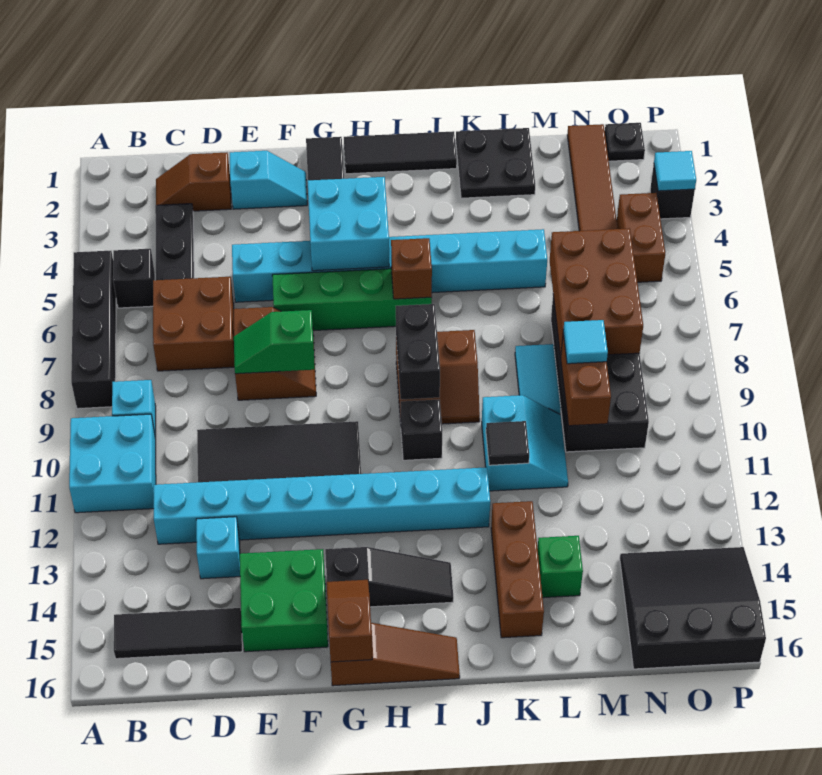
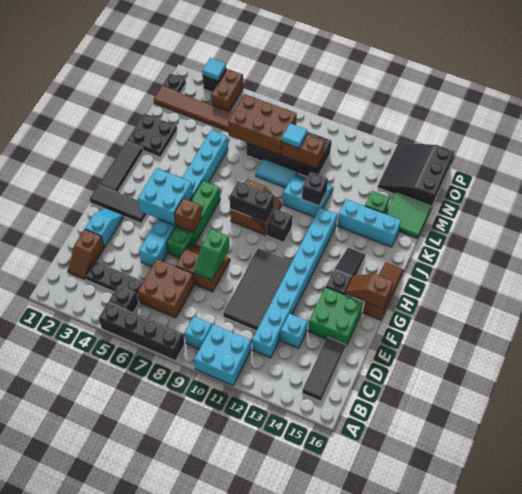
brown brick I6 level 2 -> brown brick G6 level 2
black tile K11 level 2 -> black brick K11 level 2
brown brick K13:K15 level 1 -> cyan brick K13:K15 level 1
none -> green tile L15:M16 level 1
brown brick O4:O5 level 1 -> brown brick O4:P4 level 1

